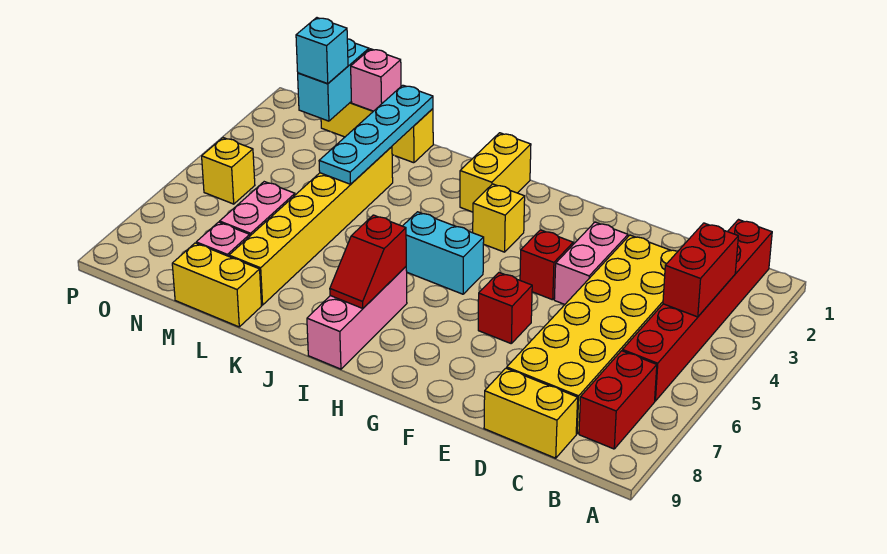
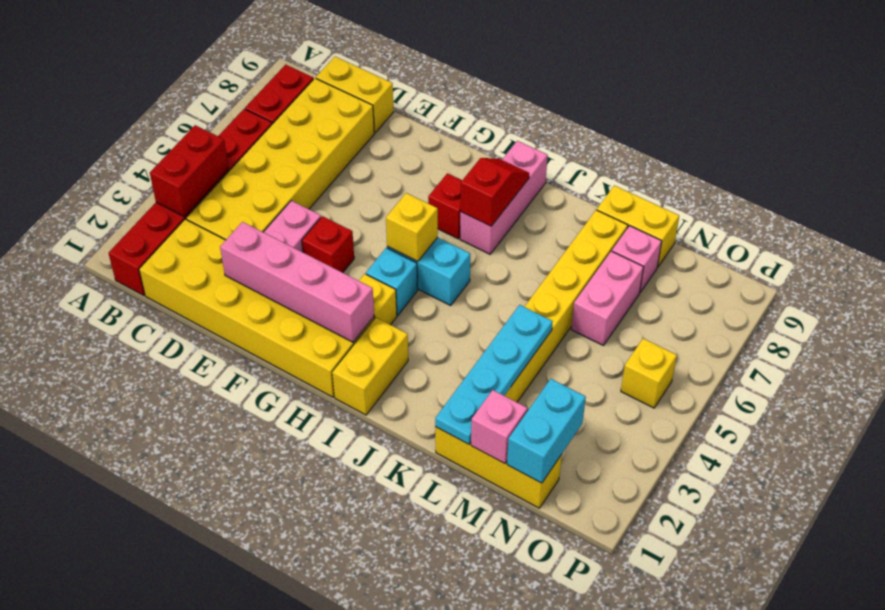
none -> yellow brick C1:H2 level 1
none -> pink brick E2:H2 level 2
red brick F6 level 1 -> red brick H7 level 1
none -> yellow brick H5 level 2
cyan brick N2 level 3 -> cyan brick H4 level 1

